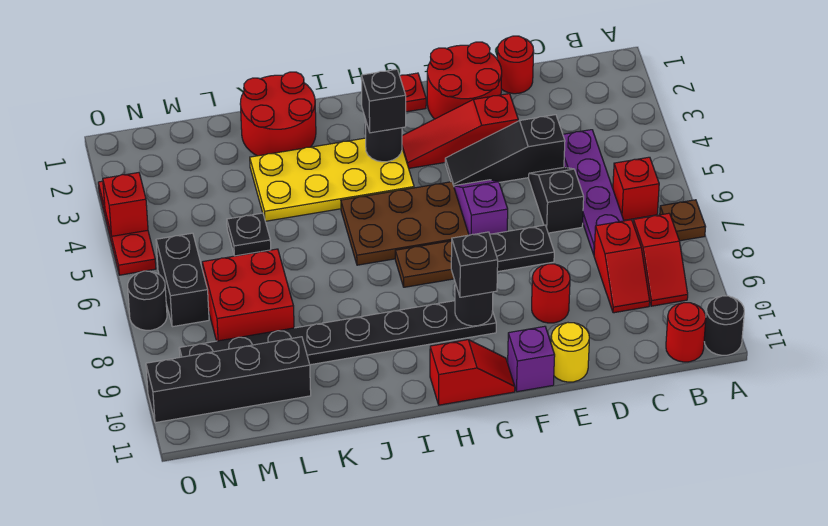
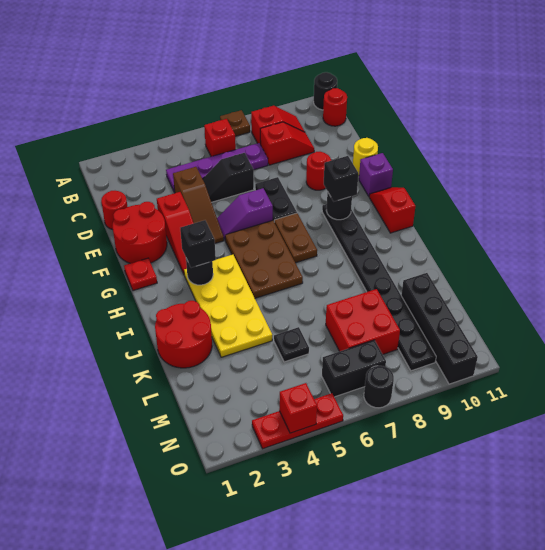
black slope D4:F4 level 1 top D -> brown slope D4:F4 level 1 top D

